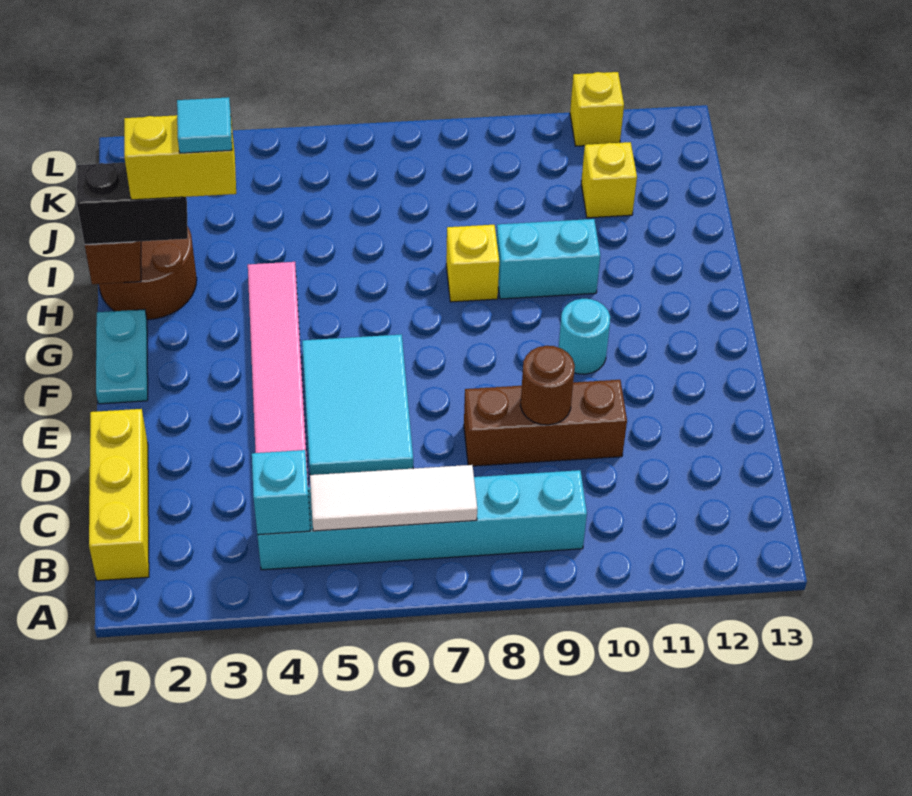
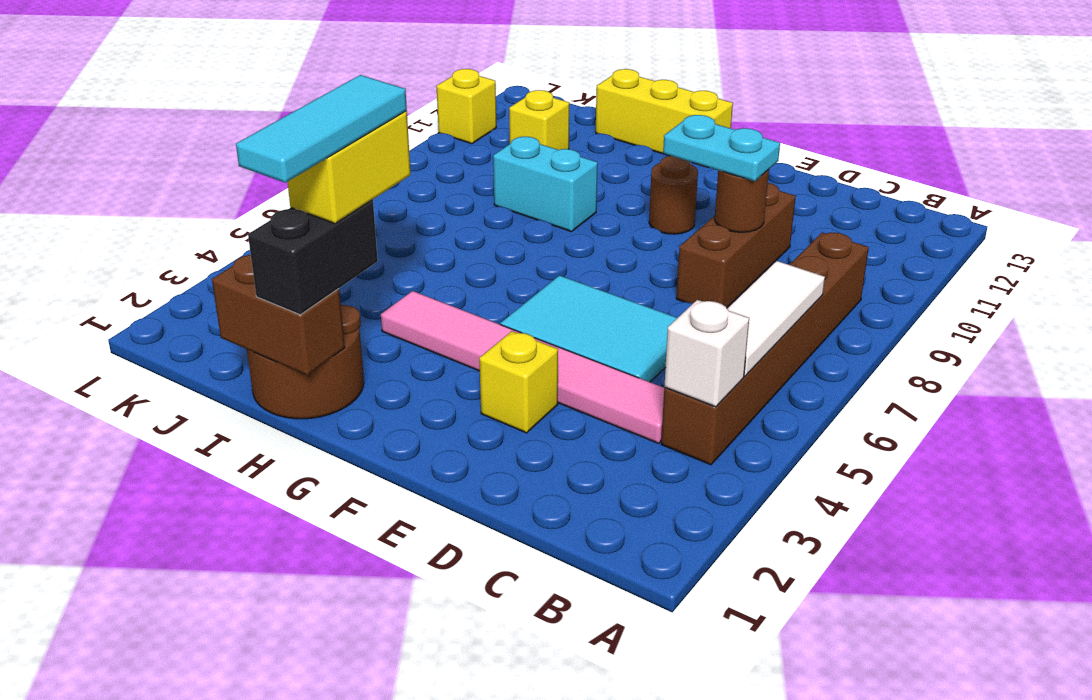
yellow brick B1:D1 level 1 -> yellow brick G13:I13 level 1
cyan brick B4:B9 level 1 -> brown brick B4:B9 level 1
cyan brick B4 level 2 -> white brick B4 level 2
cyan plate F1:G1 level 1 -> cyan plate D9:E9 level 3
cyan round brick F10 level 1 -> brown round brick F10 level 1
cyan tile H3 level 5 -> cyan tile H1:H3 level 5
yellow brick H8 level 1 -> yellow brick E3 level 1
cyan brick H9:H10 level 1 -> cyan brick H9:I9 level 1

